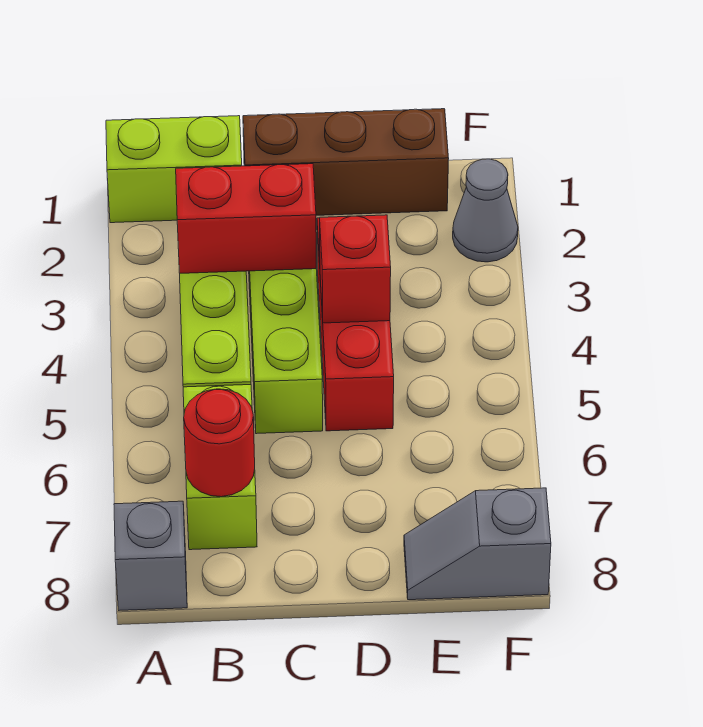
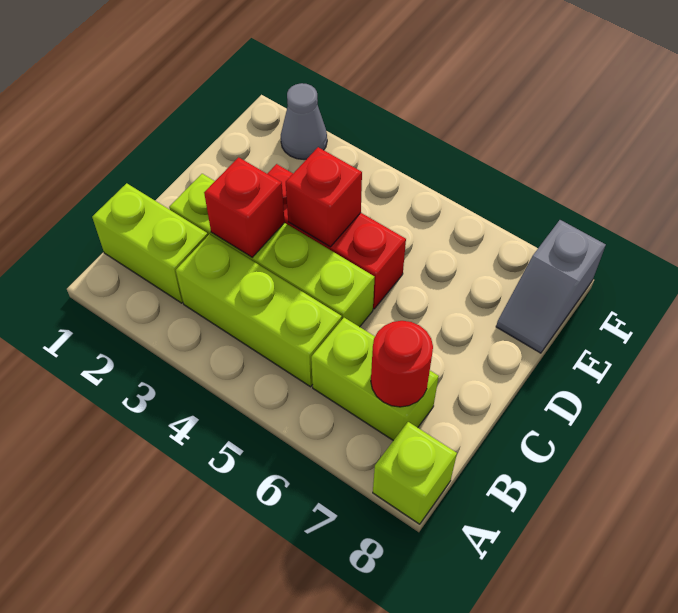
lime brick A1:B1 level 1 -> lime brick B1:B2 level 1
grey brick A8 level 1 -> lime brick A8 level 1
red brick B3:C3 level 2 -> red brick C3 level 2
brown brick C1:E1 level 1 -> none

